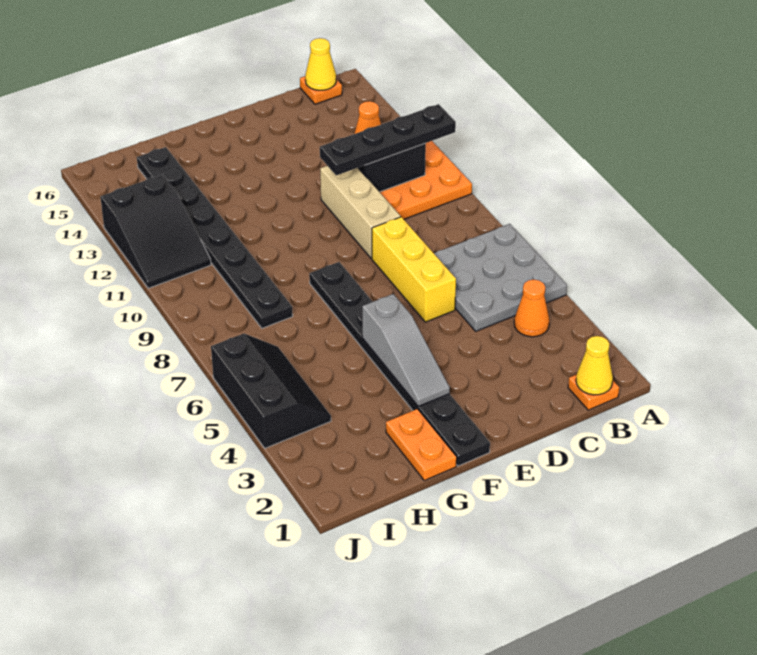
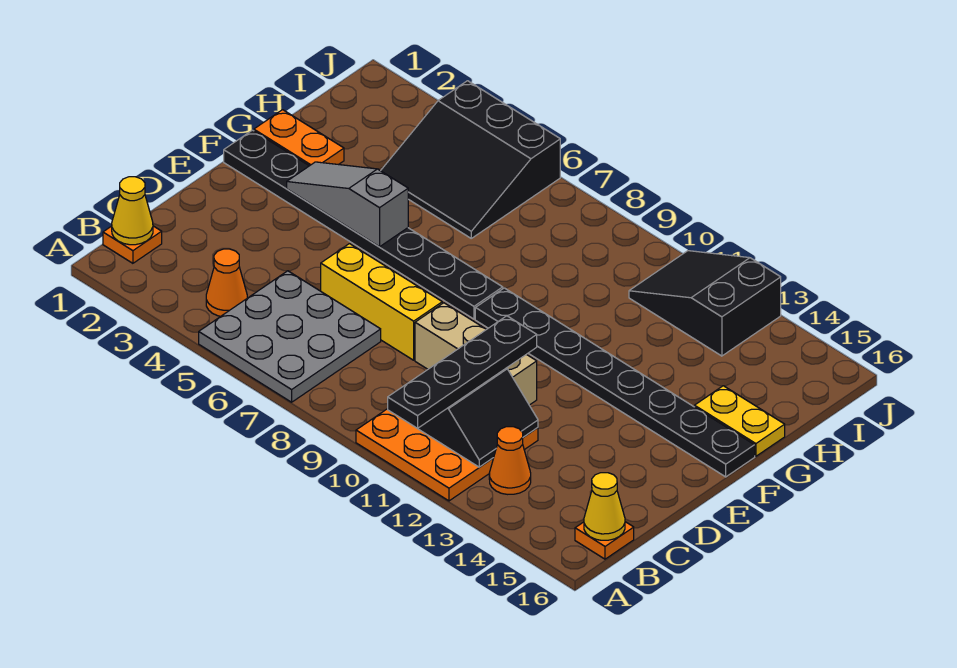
none -> yellow plate G15:G16 level 1
black plate H8:H15 level 1 -> black plate F9:F16 level 1
black slope I4:J6 level 1 top J -> black slope H4:J6 level 1 top J

